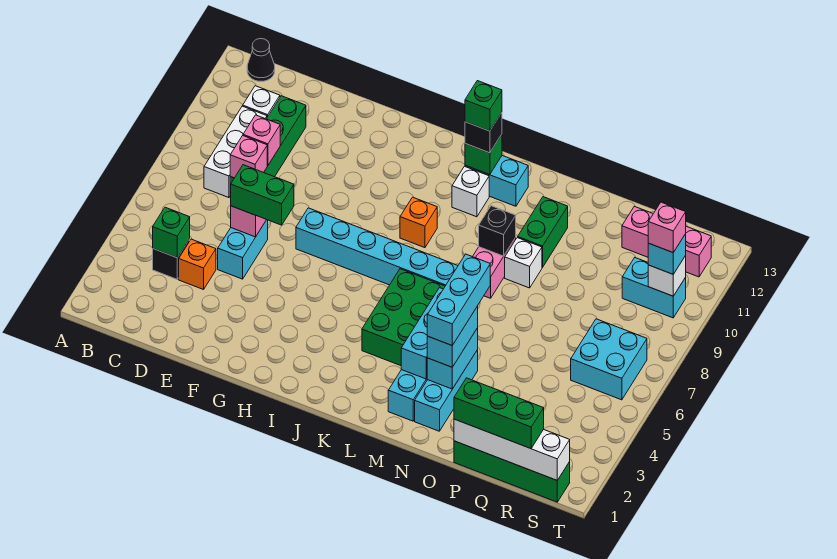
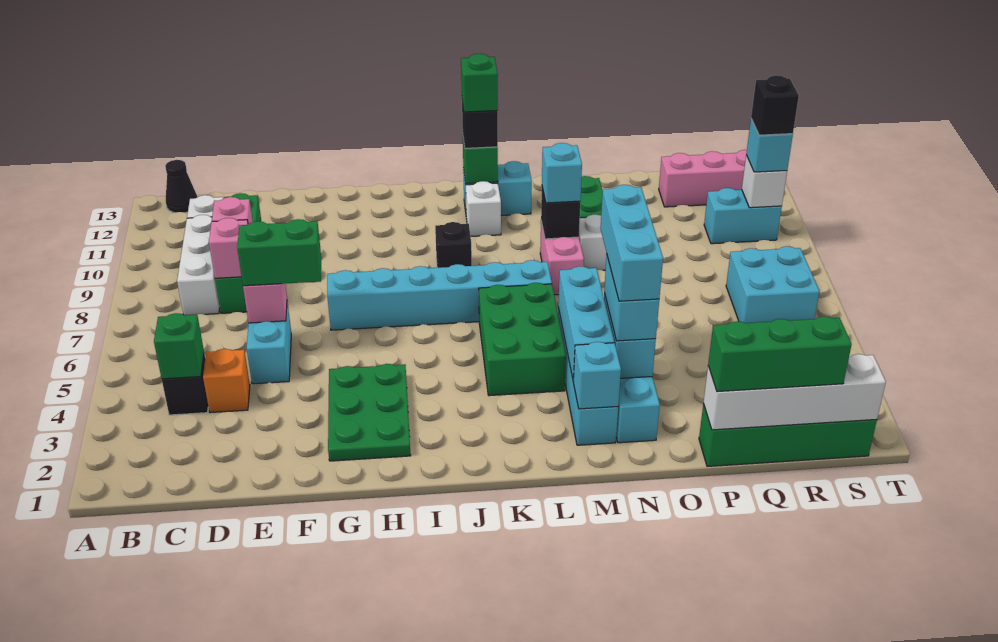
none -> green plate G2:H4 level 1
orange brick J9 level 1 -> black brick J9 level 1
none -> cyan brick M2 level 2
none -> cyan brick M9 level 3
pink brick S10 level 4 -> black brick S10 level 4

